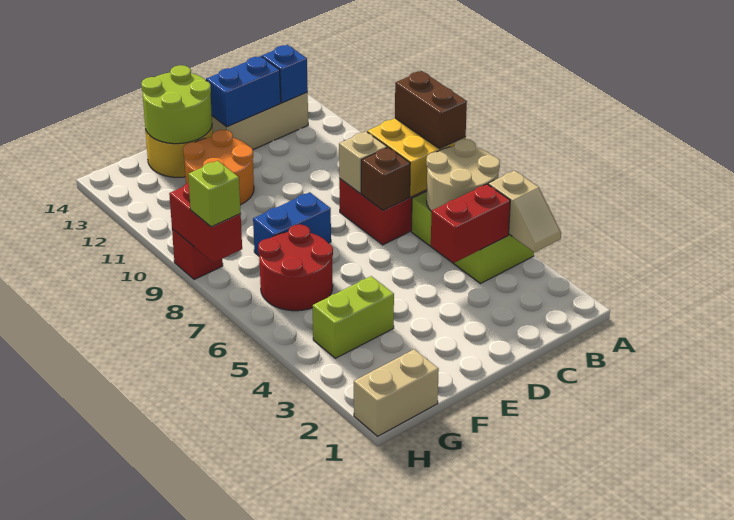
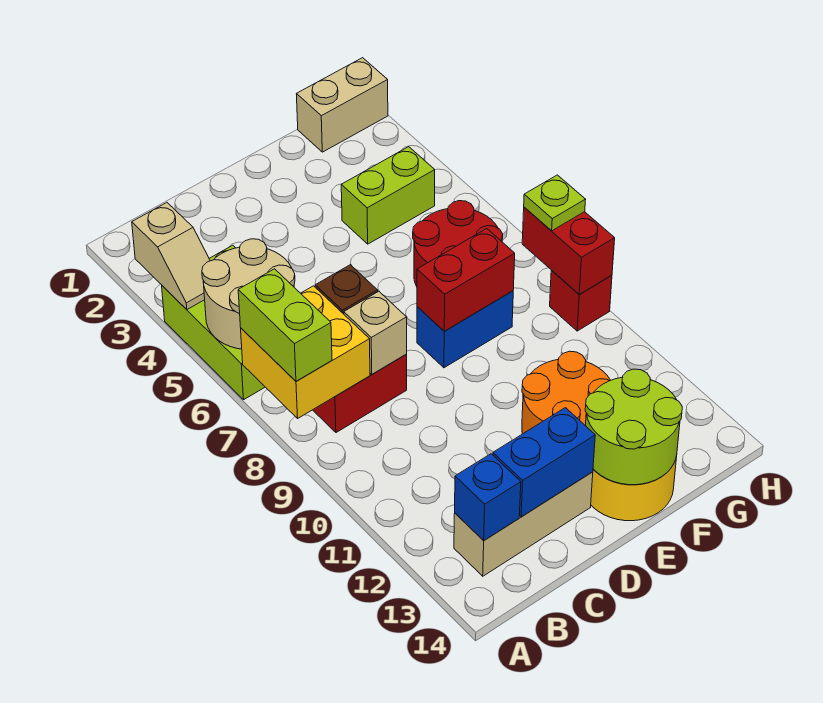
tan slope A3:A4 level 2 top 4 -> tan slope A3:A4 level 2 top 3
brown brick A7:A8 level 3 -> lime brick A7:A8 level 3
red brick B4:C4 level 2 -> red brick E8:F8 level 2
lime brick H8 level 3 -> lime plate H8 level 3

